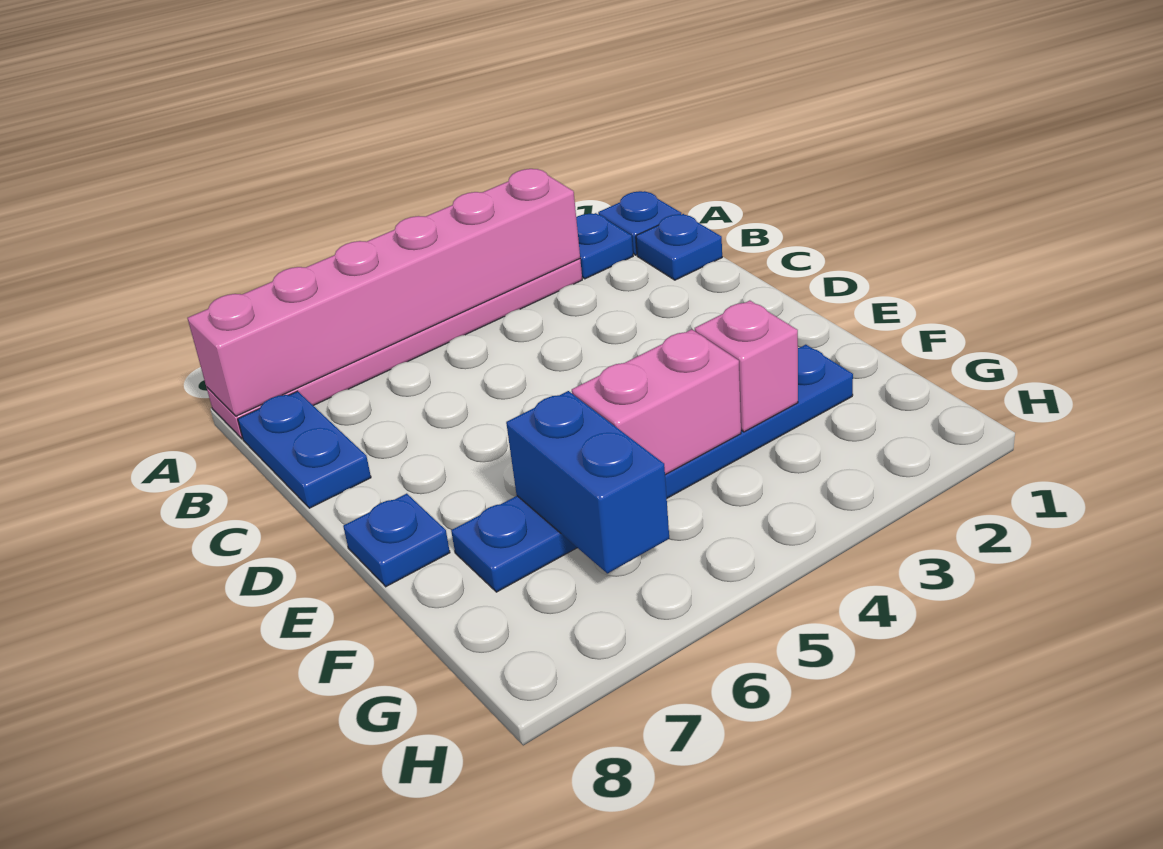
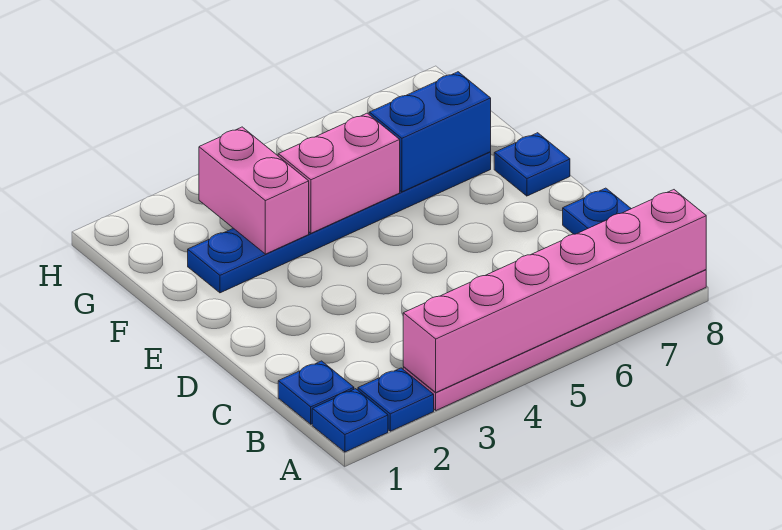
pink brick F3 level 2 -> pink brick F3:G3 level 2
blue brick F6:G6 level 2 -> blue brick F6:F7 level 2

